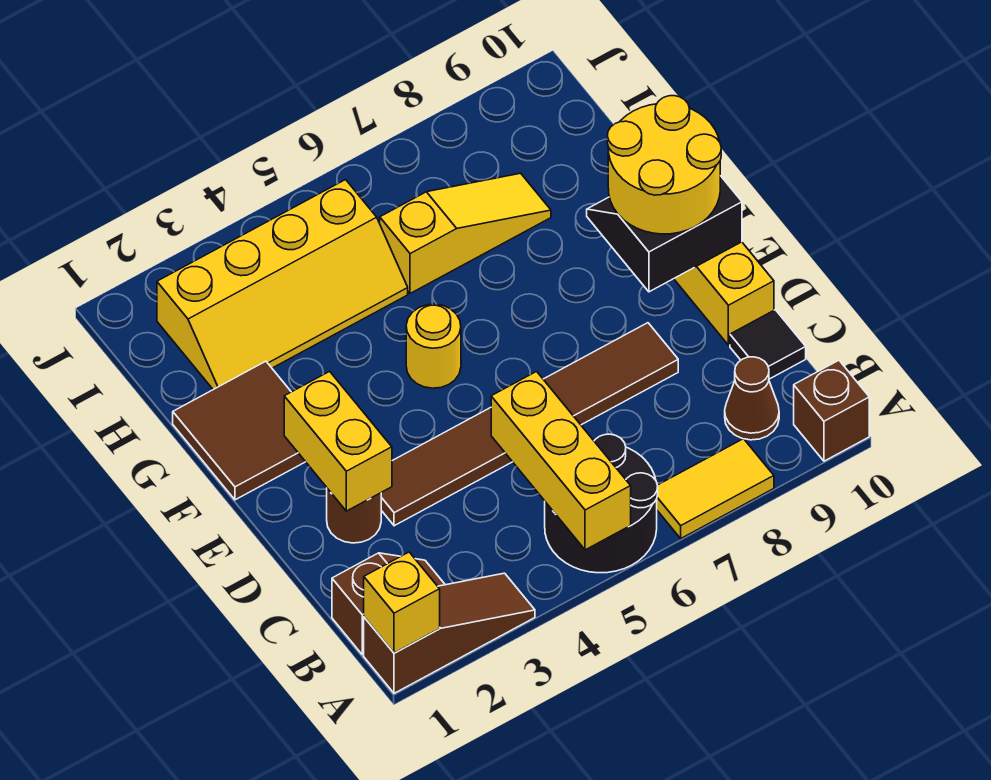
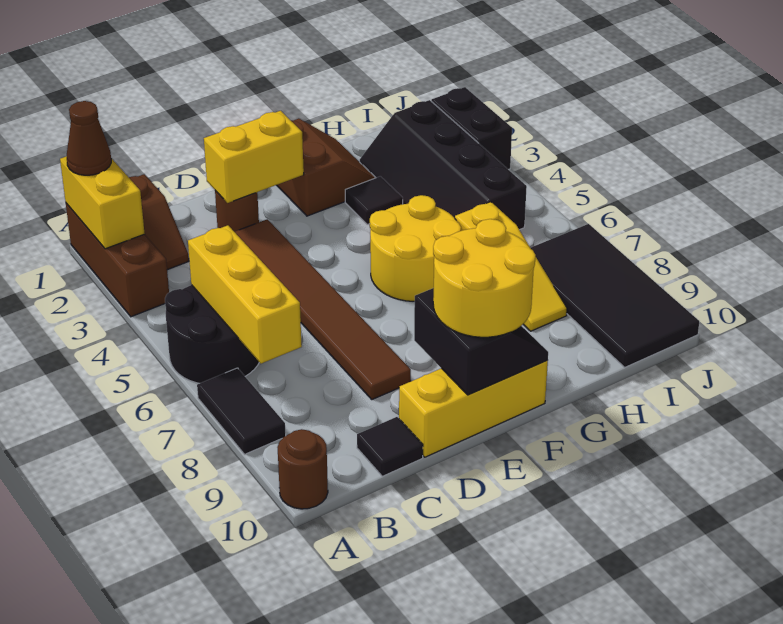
brown slope A1:A3 level 1 top 1 -> brown brick A1:A3 level 1
yellow brick A1 level 2 -> yellow brick A1:A2 level 2
yellow brick A5:C5 level 2 -> yellow brick B5:B7 level 2
yellow tile A7:A8 level 1 -> black tile A7:A8 level 1
brown brick A10 level 1 -> brown round brick A10 level 1
brown cone B9 level 1 -> brown cone A1 level 3
brown tile F1:G2 level 1 -> brown slope F1:G2 level 1 top F
yellow round brick F5 level 1 -> yellow round brick F5:G6 level 1
none -> black tile G3 level 1
yellow slope H2:I5 level 1 top I -> black slope H2:I5 level 1 top I
none -> black tile I7:J10 level 1
none -> black brick J2:J3 level 1

